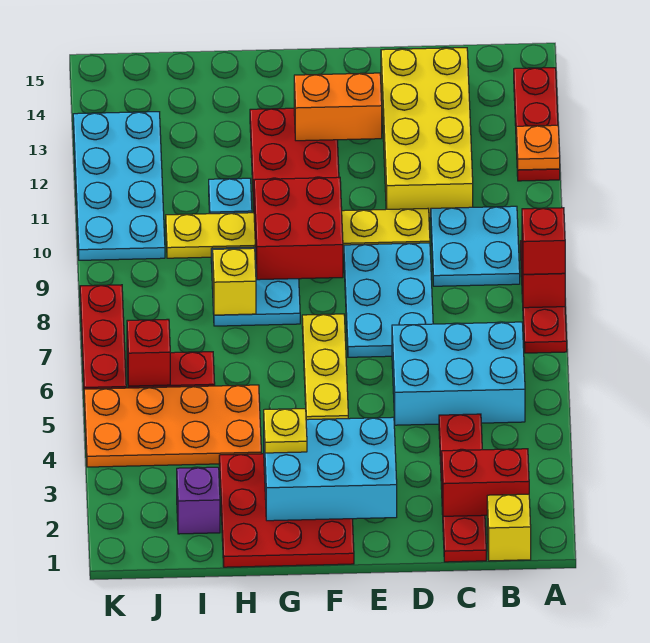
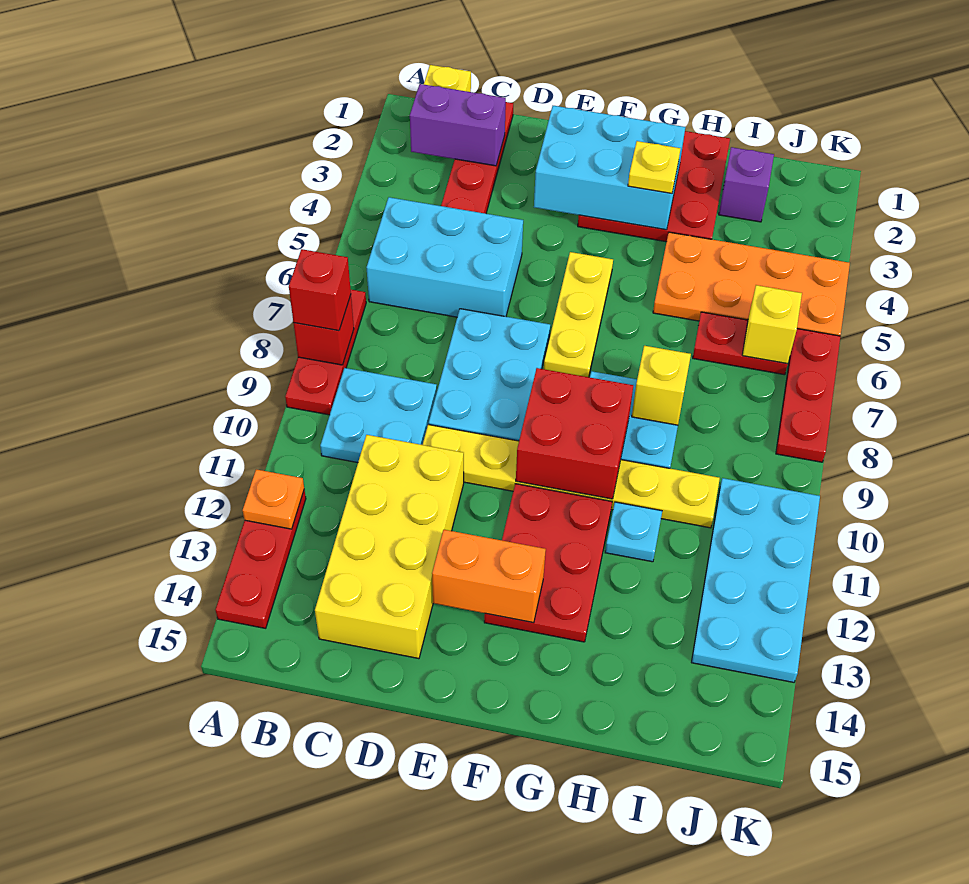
red brick B2:C2 level 2 -> purple brick B2:C2 level 2
red brick J6 level 2 -> yellow brick J6 level 2

